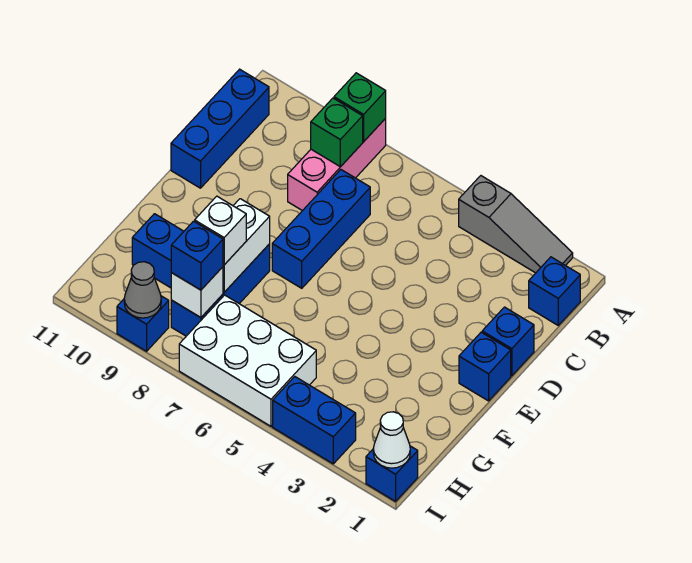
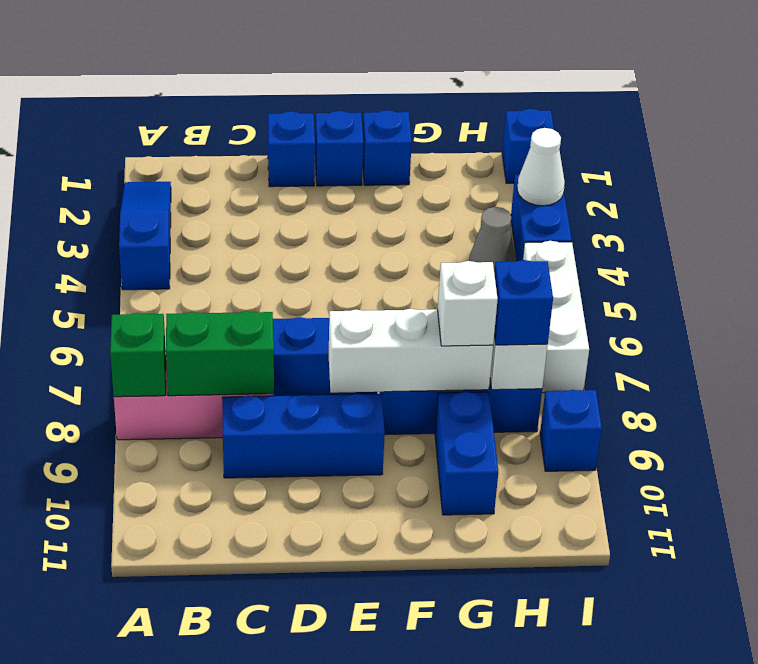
grey slope A2:A4 level 1 top 4 -> blue slope A2:A4 level 1 top 4
blue brick B1 level 1 -> blue brick F1 level 1
green brick B8 level 2 -> green brick B8:C8 level 2
blue brick B11:D11 level 1 -> blue brick C9:E9 level 1
white brick F8:G8 level 2 -> white brick E8:G8 level 2
white brick H5:I7 level 1 -> white brick I5:I7 level 1
white cone I1 level 2 -> white cone I3 level 2
grey cone I9 level 2 -> grey cone H4 level 1

